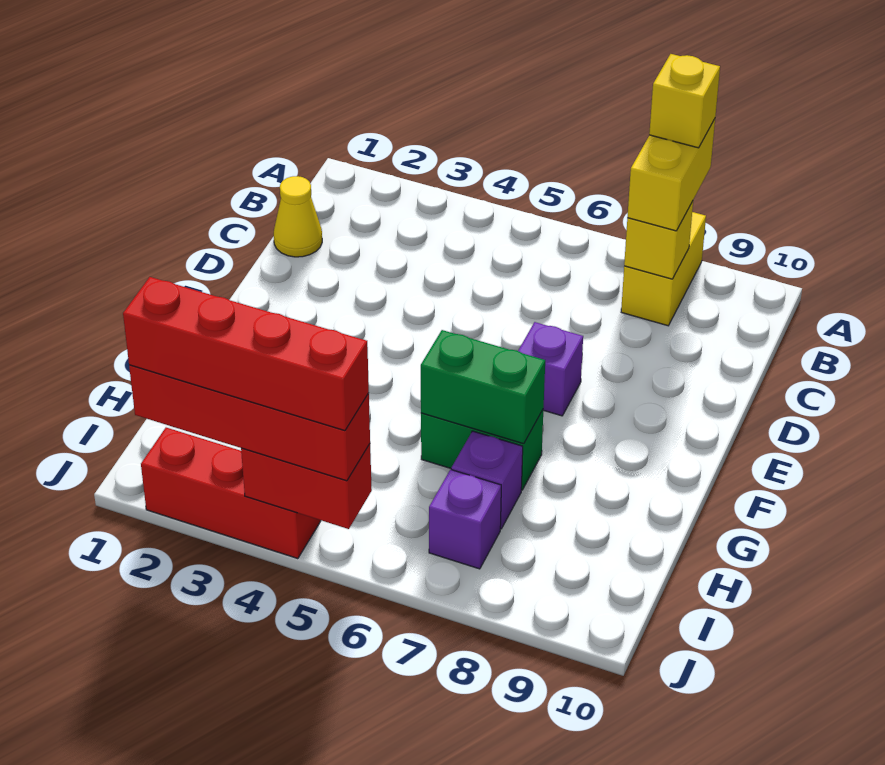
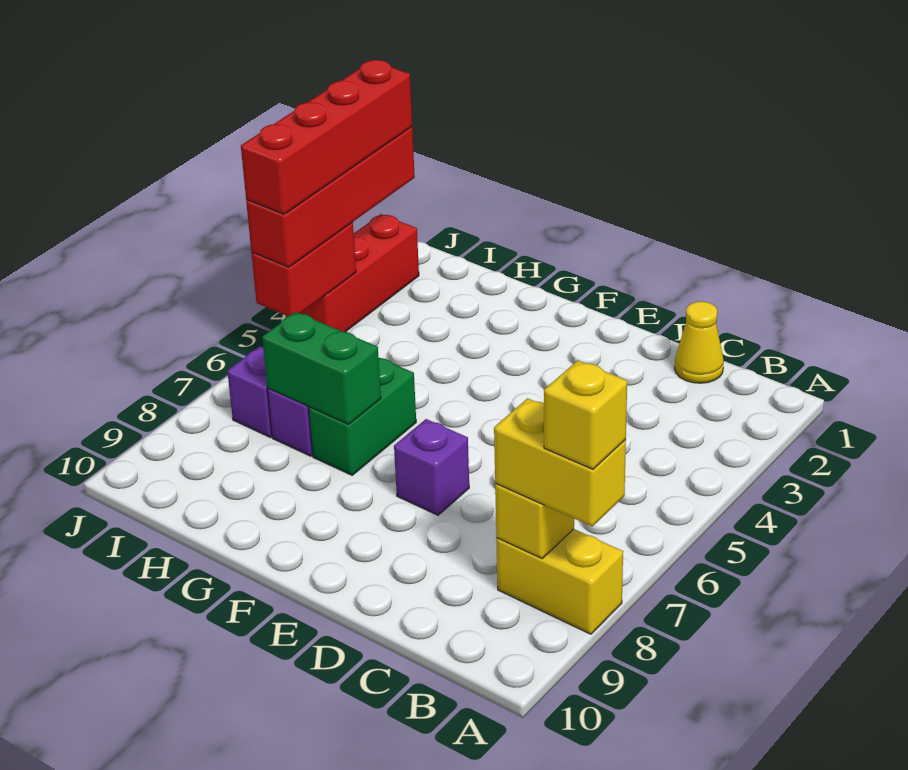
green brick G6:G7 level 2 -> green brick G7:H7 level 2

